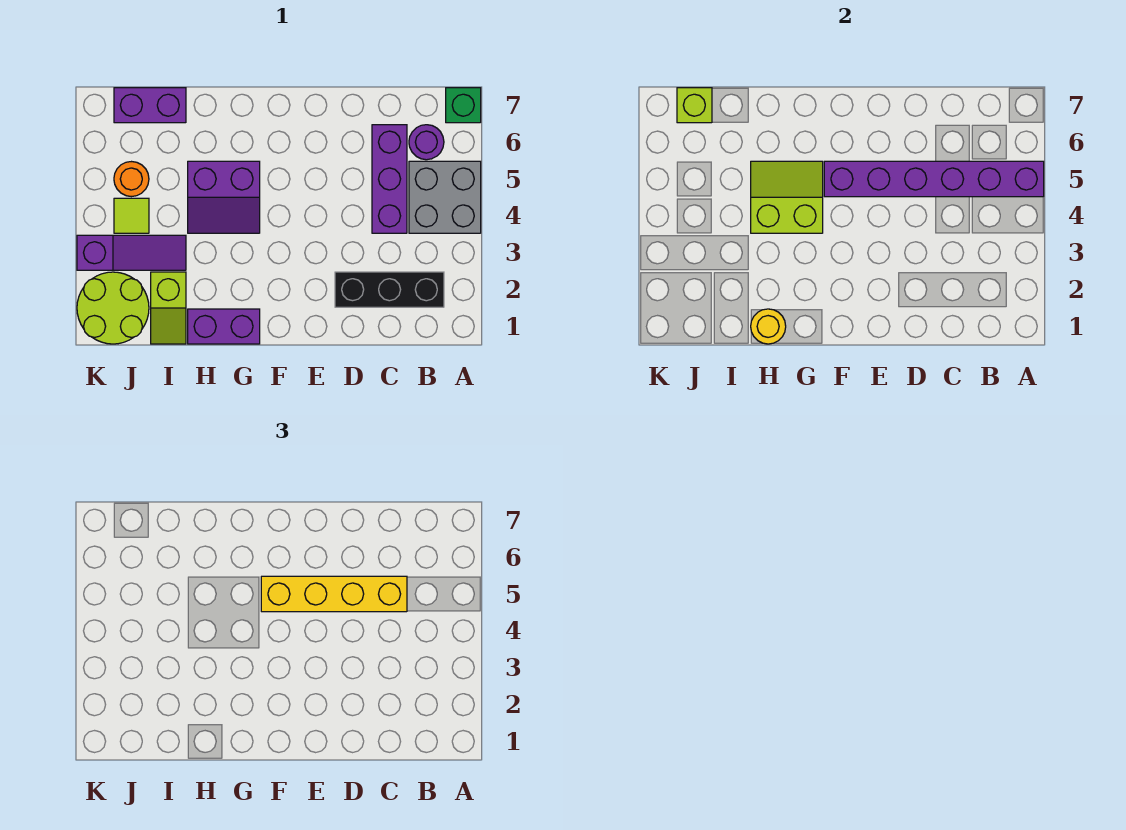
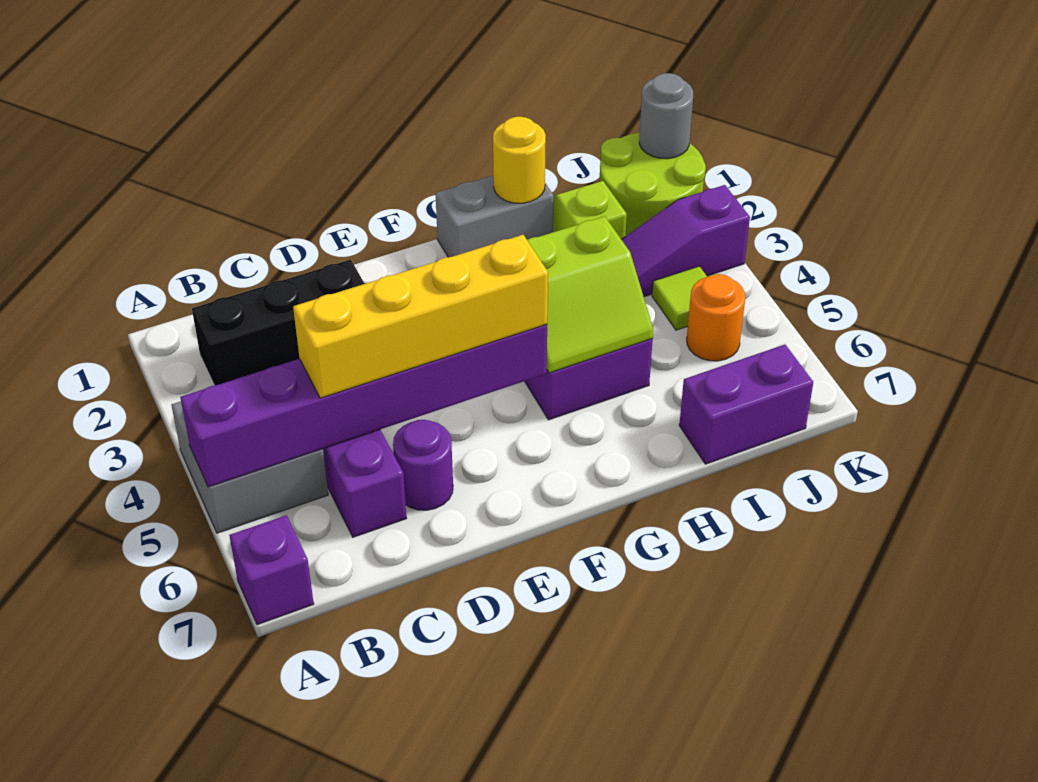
green brick A7 level 1 -> purple brick A7 level 1
purple round brick B6 level 1 -> purple round brick D6 level 1
purple brick G1:H1 level 1 -> grey brick G1:H1 level 1
lime brick J7 level 2 -> none
none -> grey round brick K1 level 2

